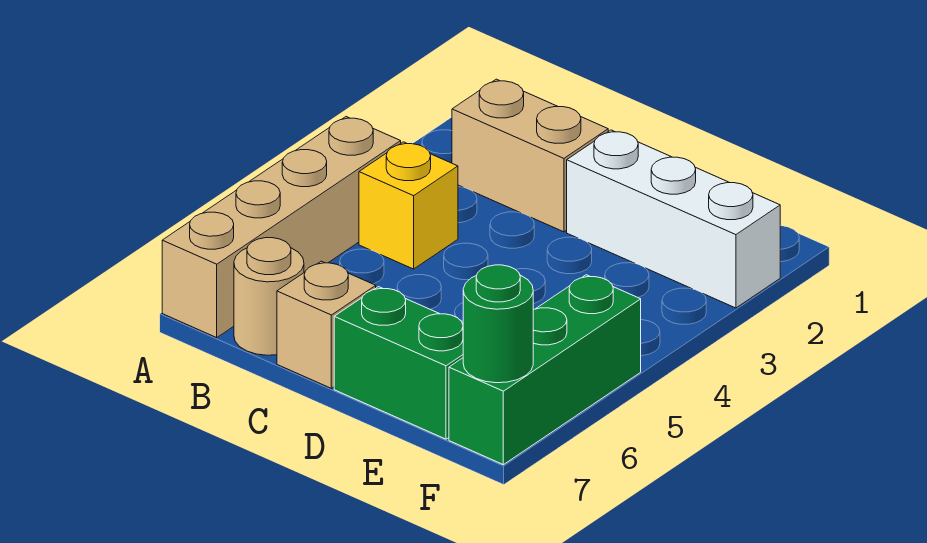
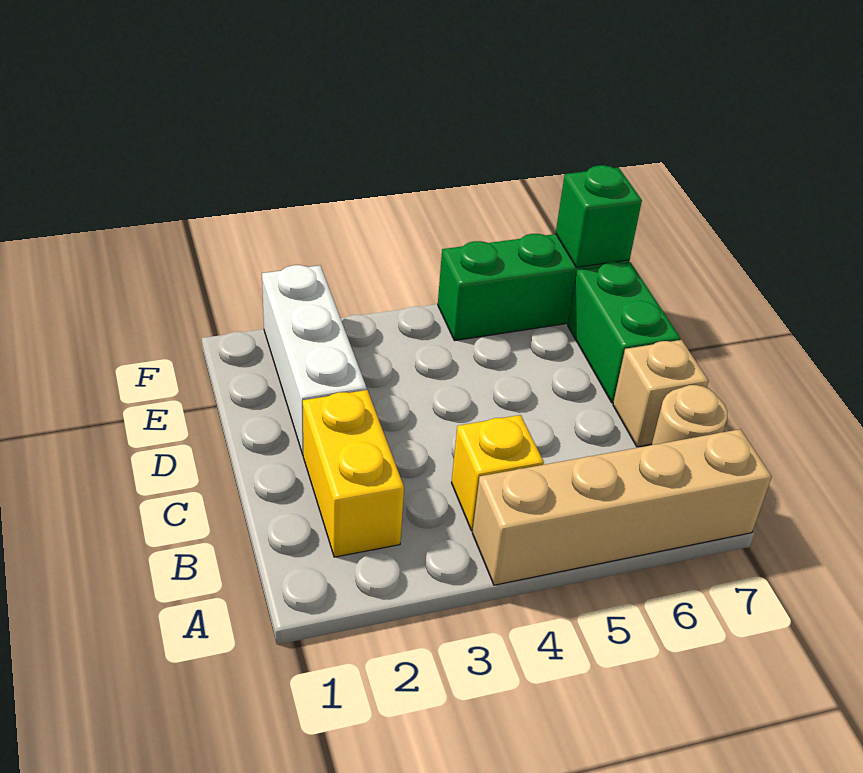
tan brick B2:C2 level 1 -> yellow brick B2:C2 level 1
green round brick F7 level 2 -> green brick F7 level 2

